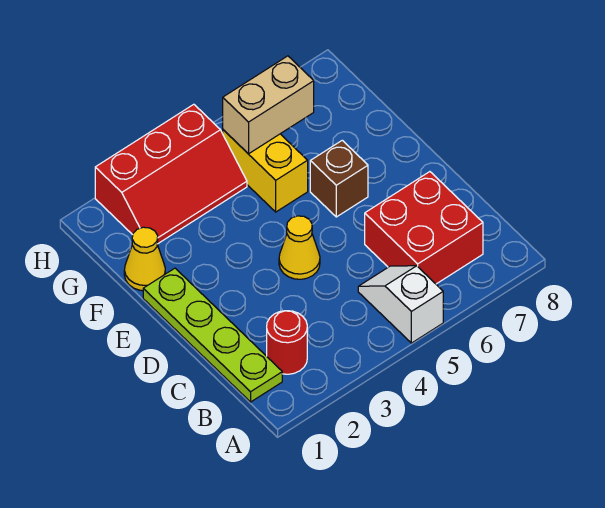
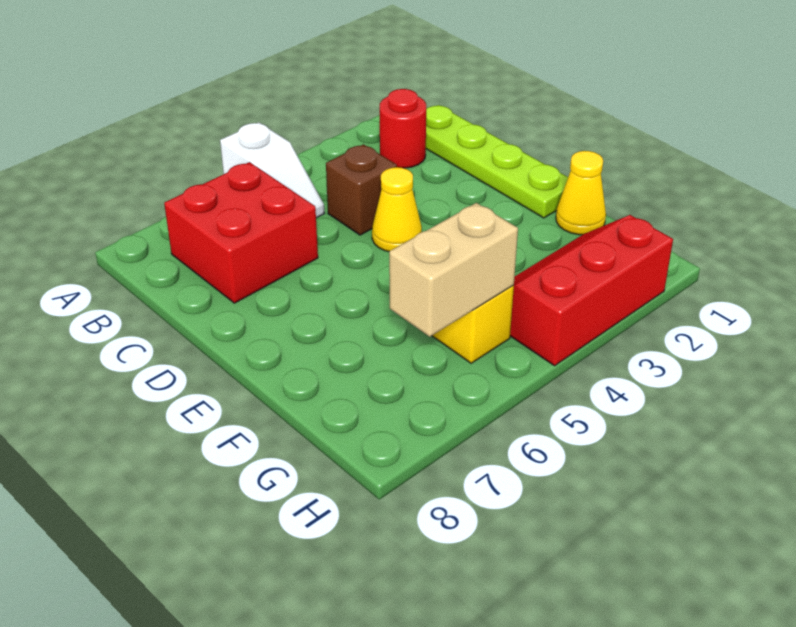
brown brick E6 level 1 -> brown brick C4 level 1

